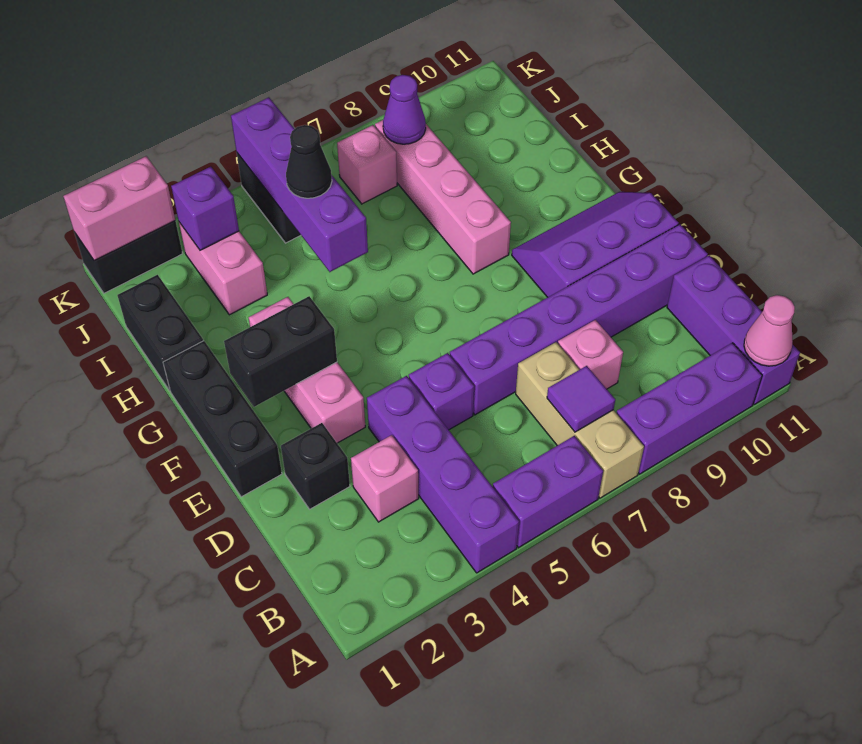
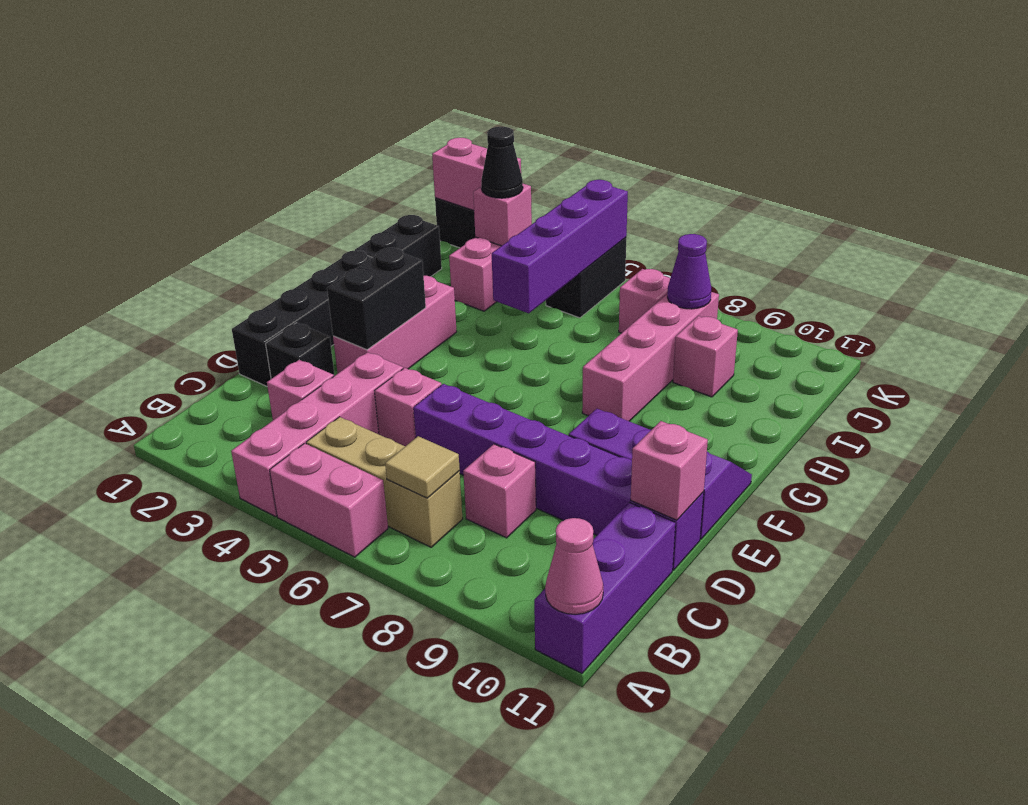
purple brick A4:D4 level 1 -> pink brick A4:D4 level 1
purple brick A5:A6 level 1 -> pink brick A5:A6 level 1
tan brick A7:C7 level 1 -> tan brick B5:B7 level 1
purple brick A8:A10 level 1 -> none
purple tile B7 level 2 -> tan tile B7 level 2
purple brick D5 level 1 -> pink brick D5 level 1
none -> pink brick D11 level 2
black brick E1:G1 level 1 -> black brick D1:G1 level 1
black brick F2:F3 level 2 -> black brick E3:F3 level 2
black cone I5 level 3 -> black cone J3 level 3
none -> pink brick I9 level 1
purple brick J3 level 2 -> pink brick J3 level 2

